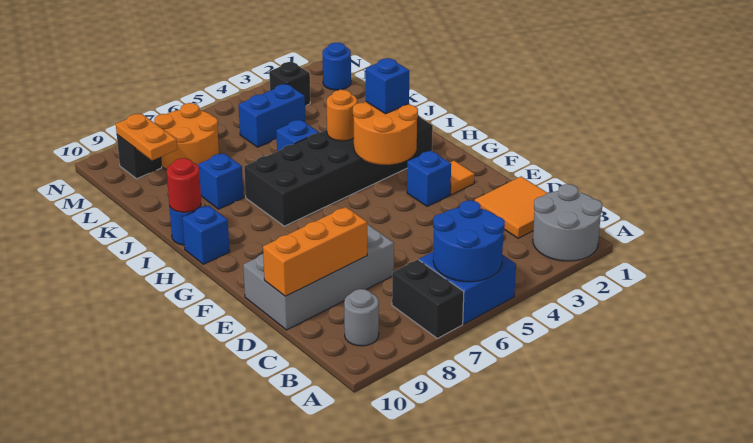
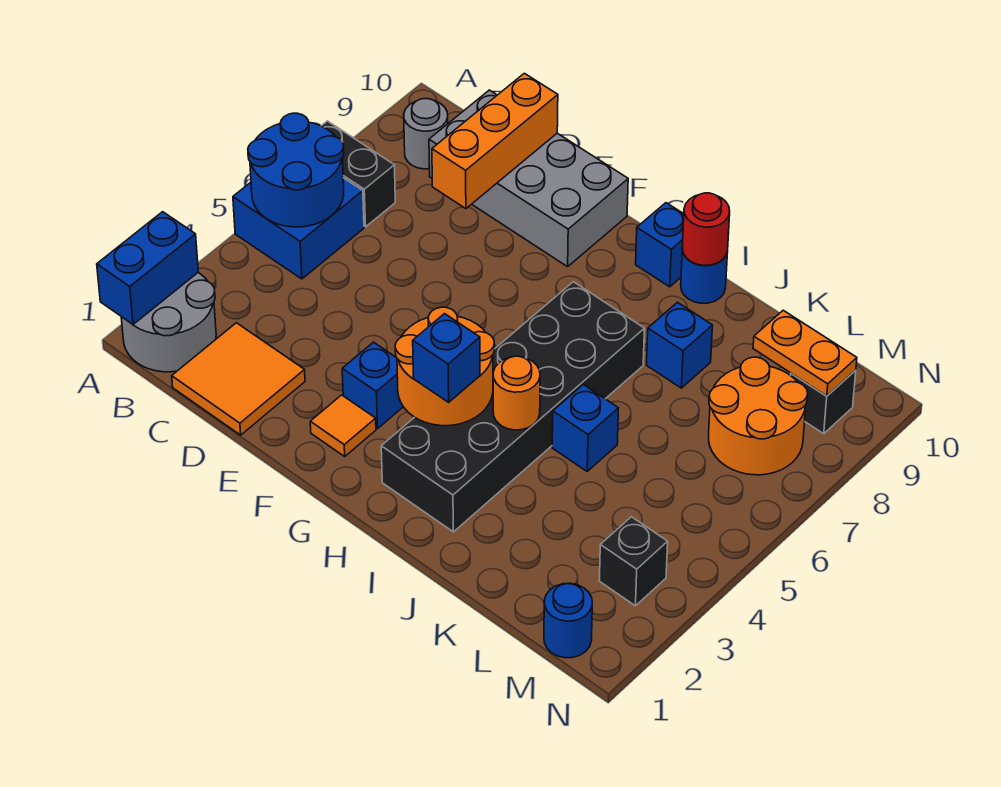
grey brick D7:E10 level 1 -> grey brick C9:F10 level 1
blue brick L4:L5 level 1 -> blue brick A1:A2 level 2

